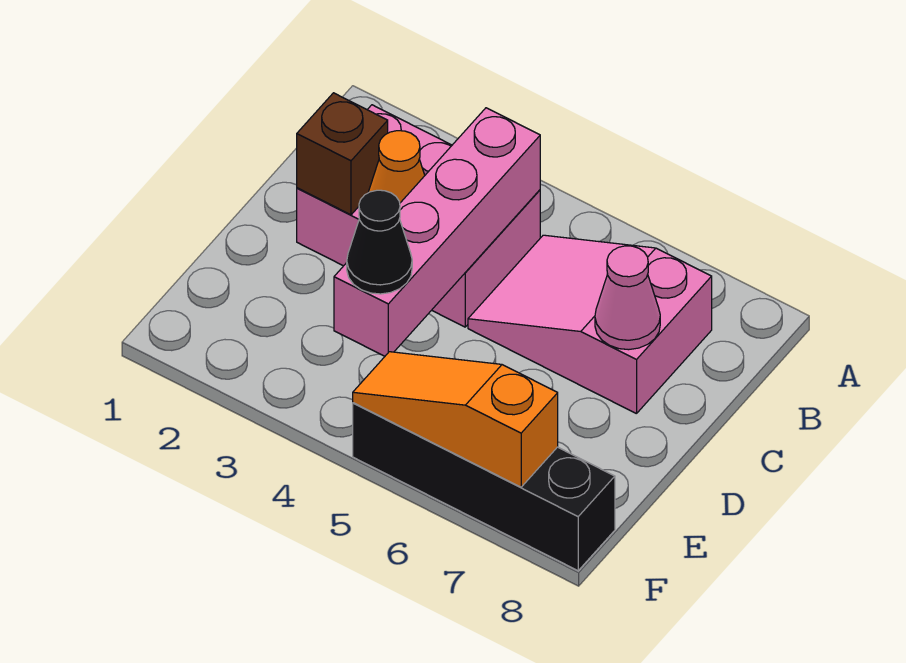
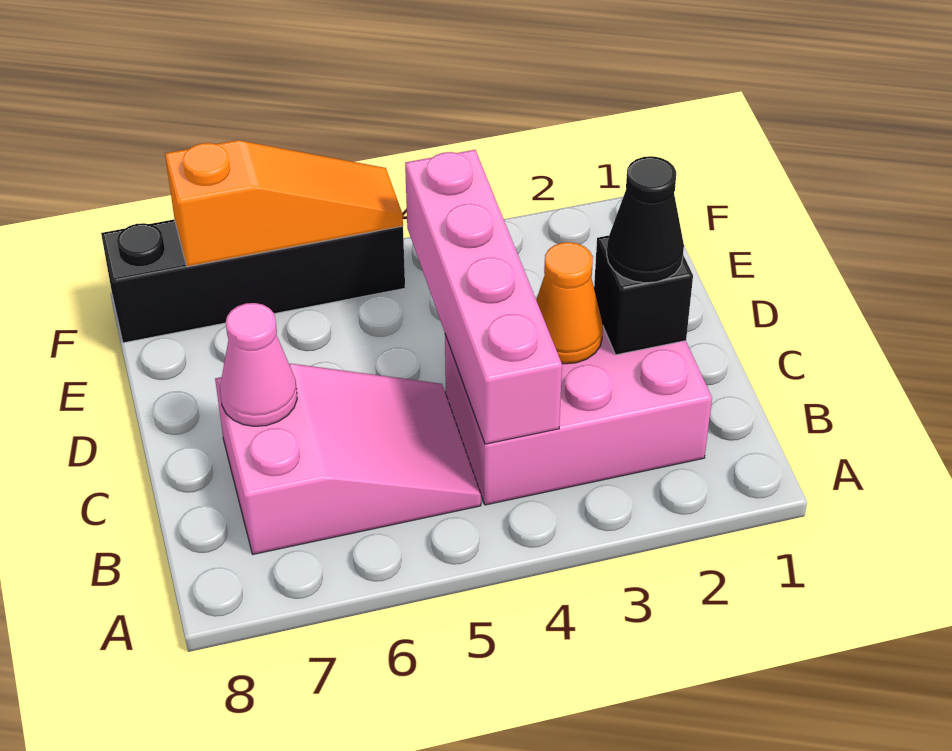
brown brick C2 level 2 -> black brick C2 level 2
black cone E4 level 3 -> black cone C2 level 3

